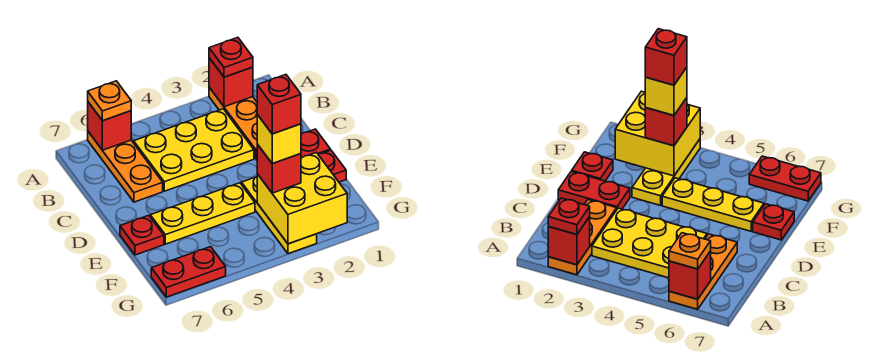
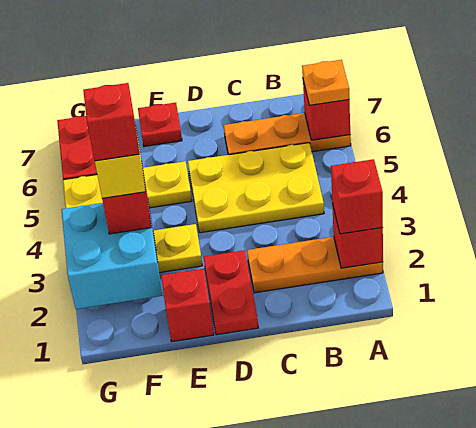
red plate A2 level 3 -> red brick A2 level 3
yellow plate B3:C5 level 1 -> yellow plate B4:D5 level 1
red plate E1 level 1 -> red brick E1 level 1
yellow plate E4:E6 level 1 -> yellow plate E5:G5 level 1
yellow brick F2:G3 level 2 -> cyan brick F2:G3 level 2

